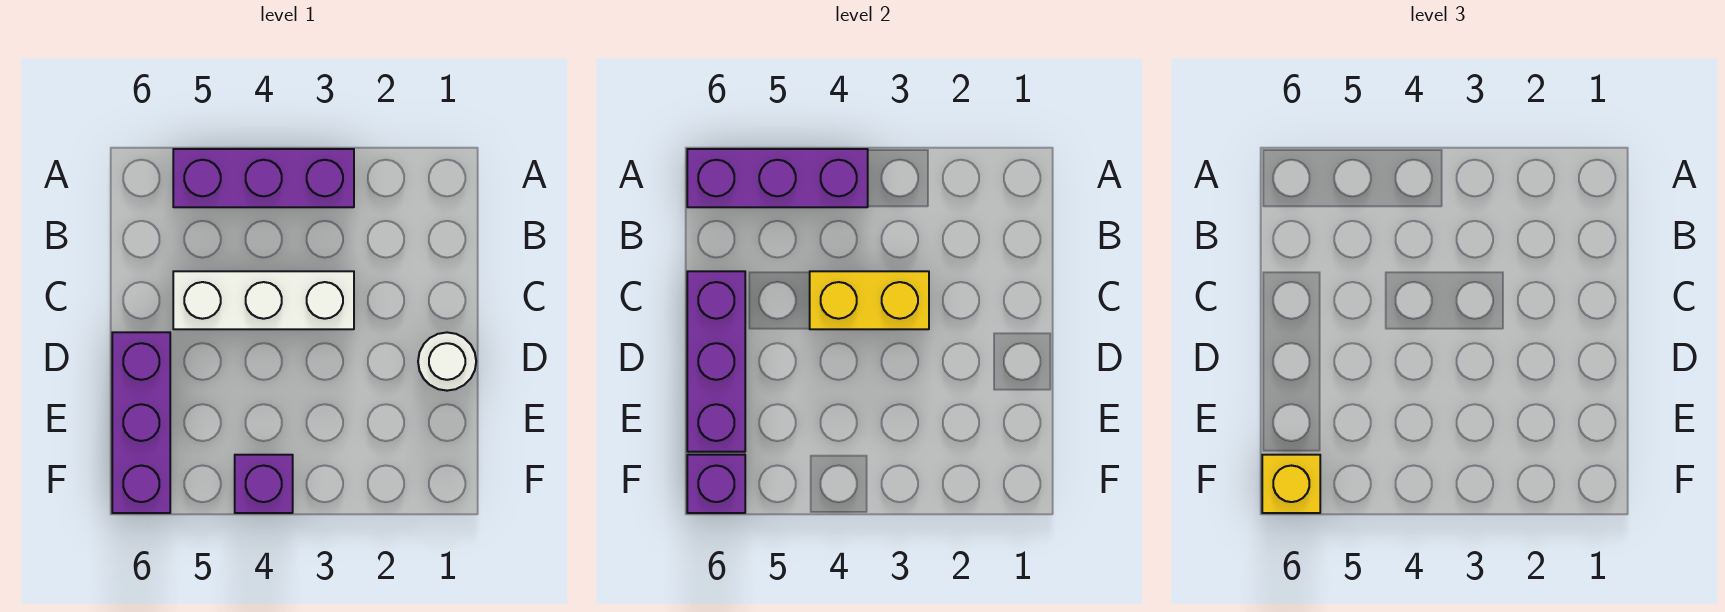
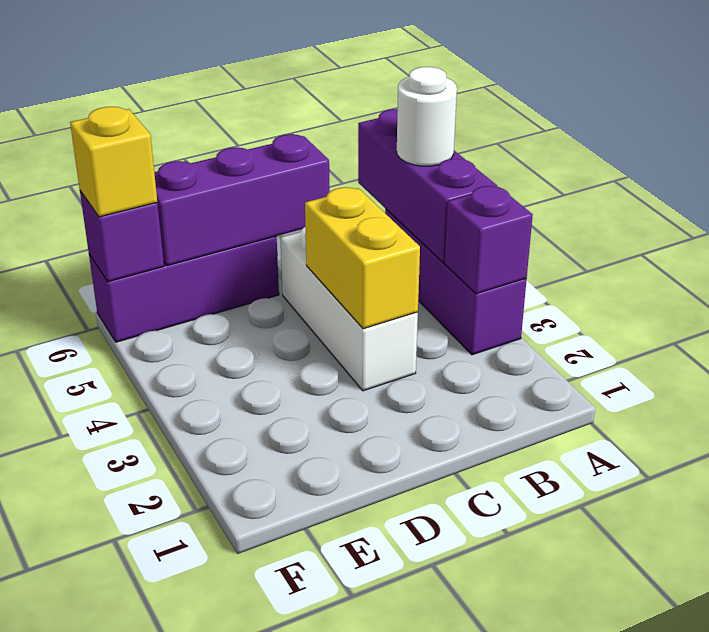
white round brick D1 level 1 -> white round brick A5 level 3
purple brick F4 level 1 -> purple brick A3 level 2

